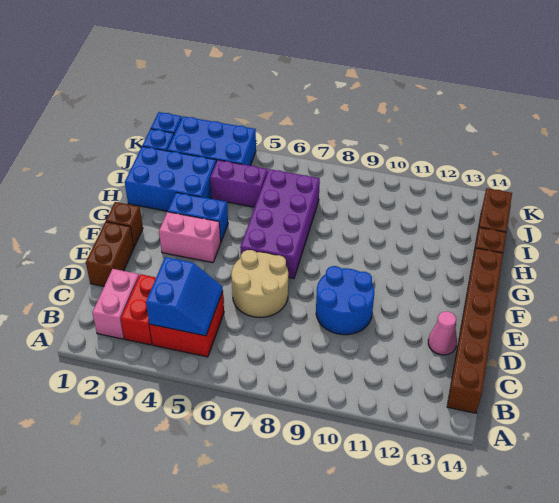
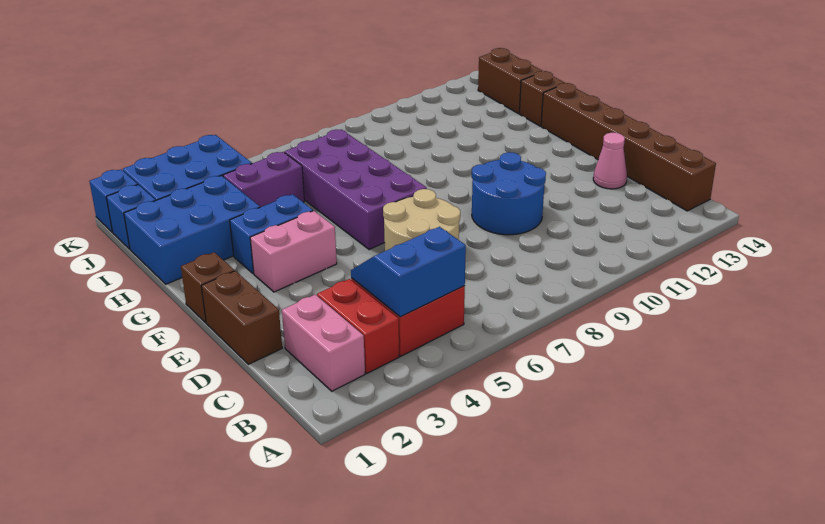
blue slope B4:C5 level 2 top 4 -> blue slope B4:C5 level 2 top B

